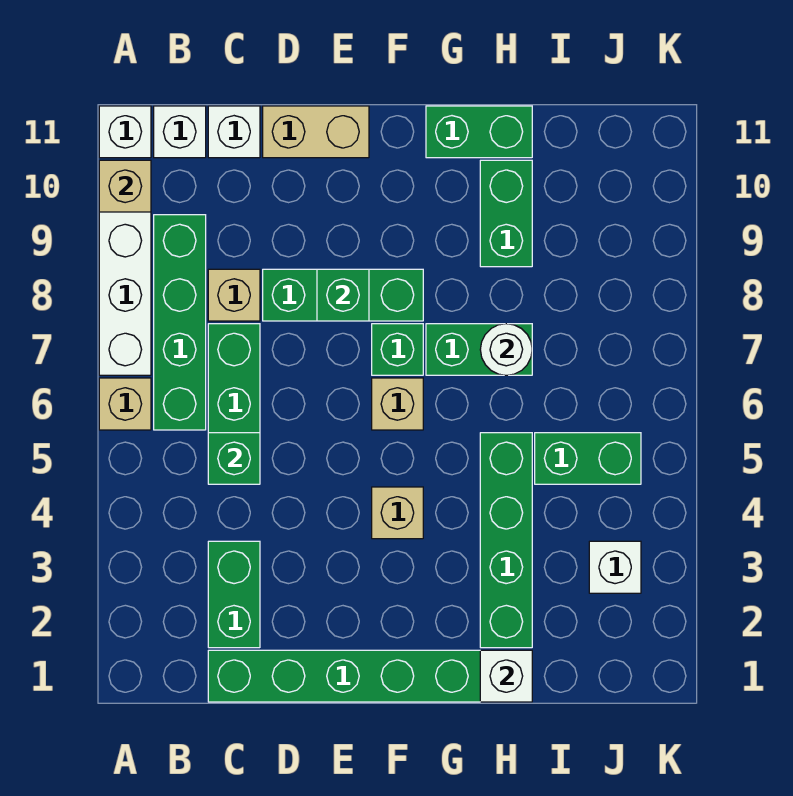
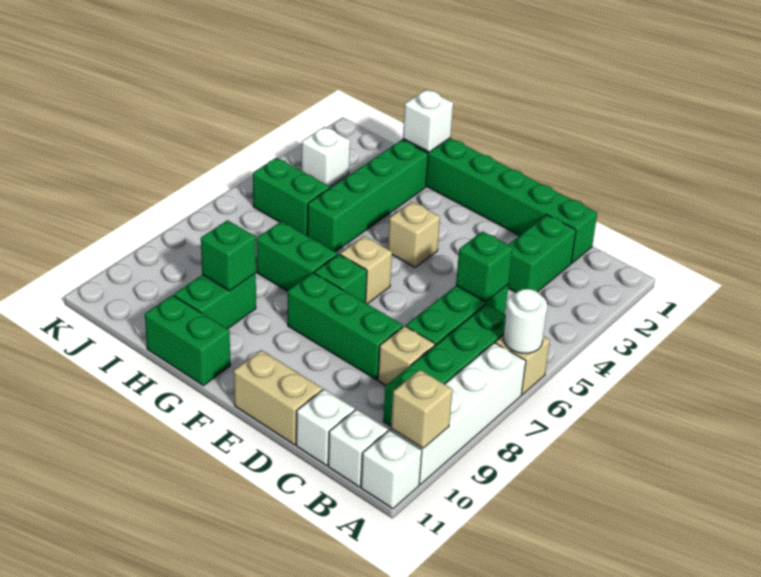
green brick E8 level 2 -> green brick H9 level 2
white round brick H7 level 2 -> white round brick A6 level 2

